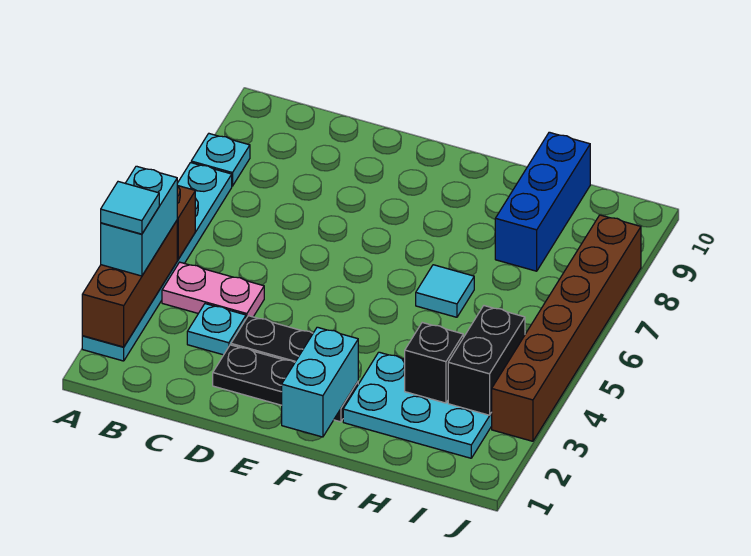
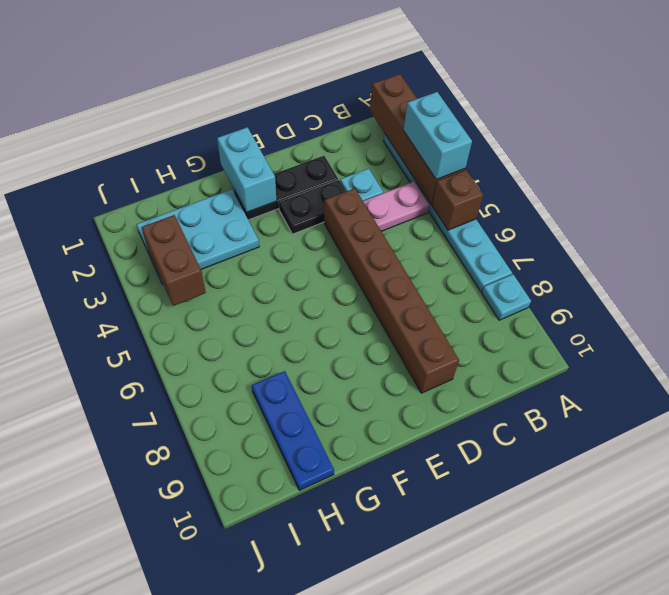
brown brick A2:A4 level 2 -> brown brick A1:A4 level 2
cyan tile A3 level 4 -> none
cyan tile G6 level 1 -> none
black brick H3 level 2 -> none
blue brick H8:H10 level 1 -> blue plate H8:H10 level 1
black brick I3:I4 level 2 -> brown brick I3:I4 level 2
brown brick J3:J8 level 1 -> brown brick D4:D9 level 1

